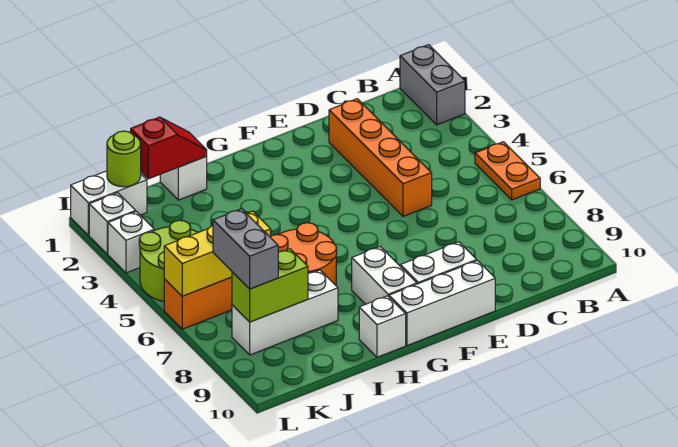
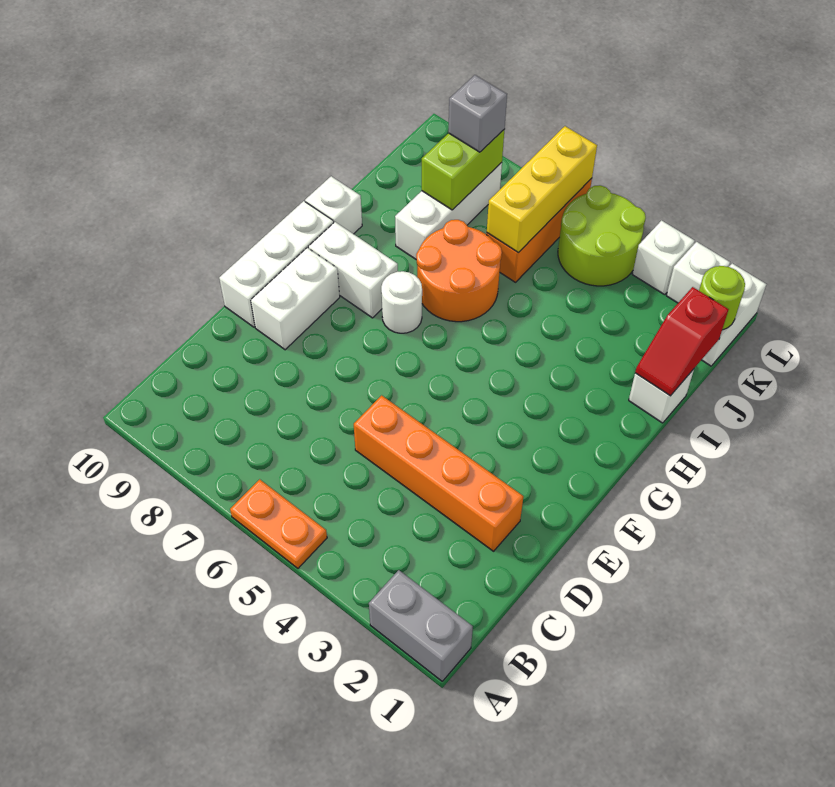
none -> white round brick G7 level 1
grey brick K7:K8 level 3 -> grey brick K8 level 3

